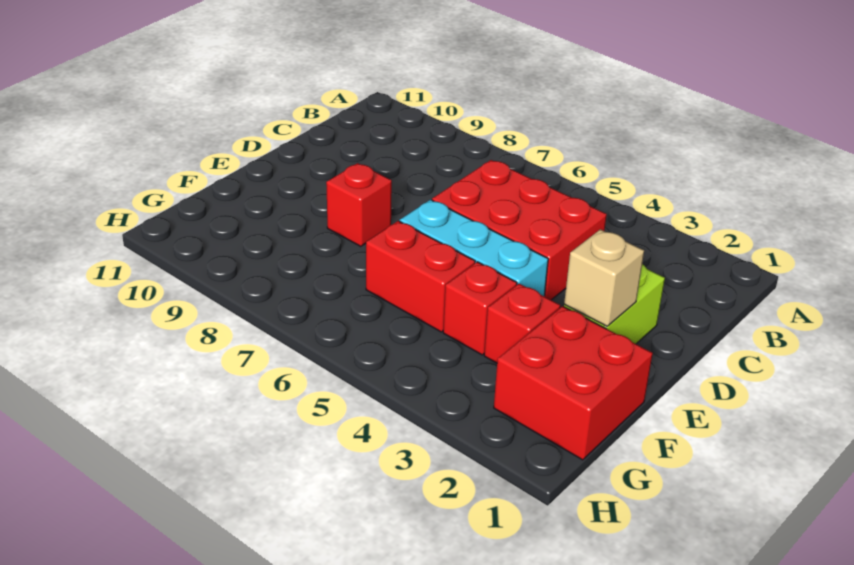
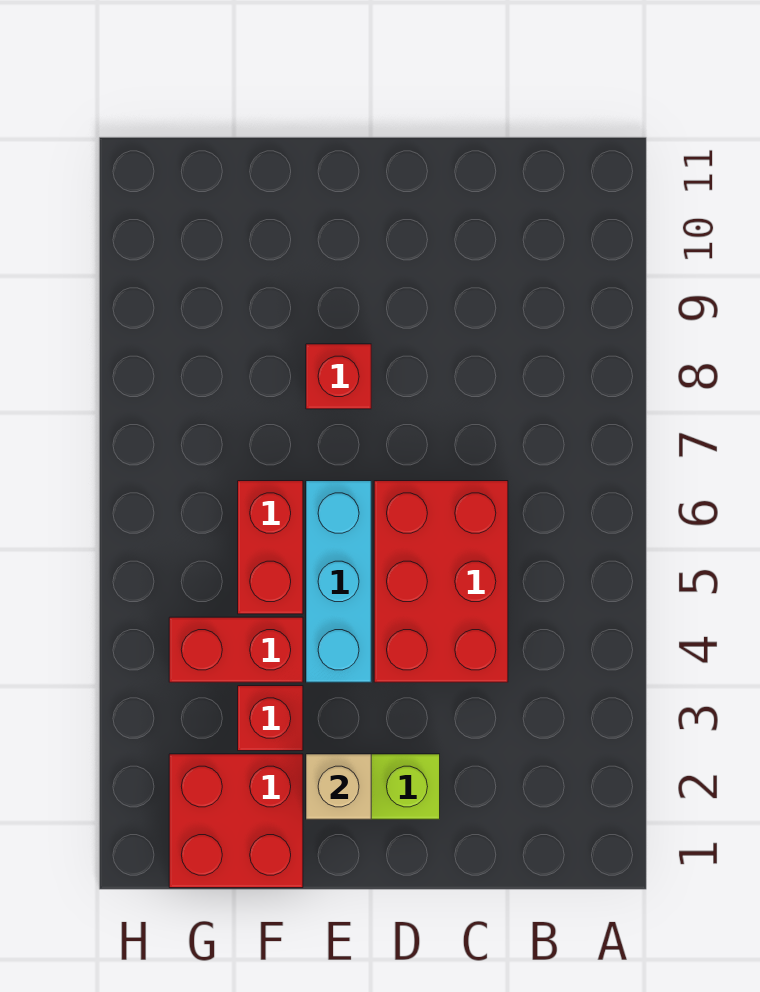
red brick F4 level 1 -> red brick F4:G4 level 1

